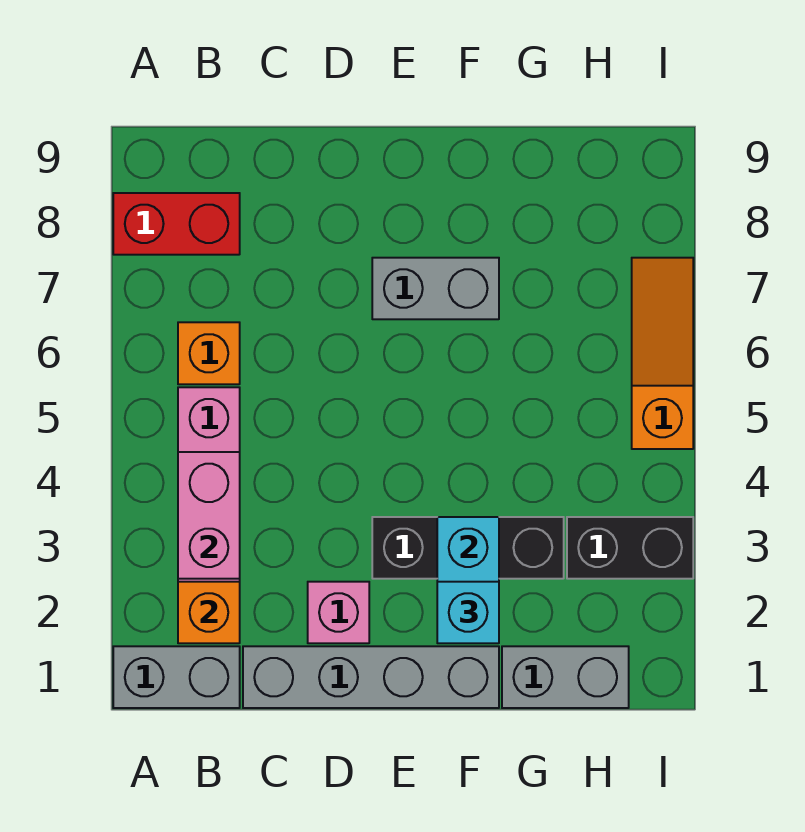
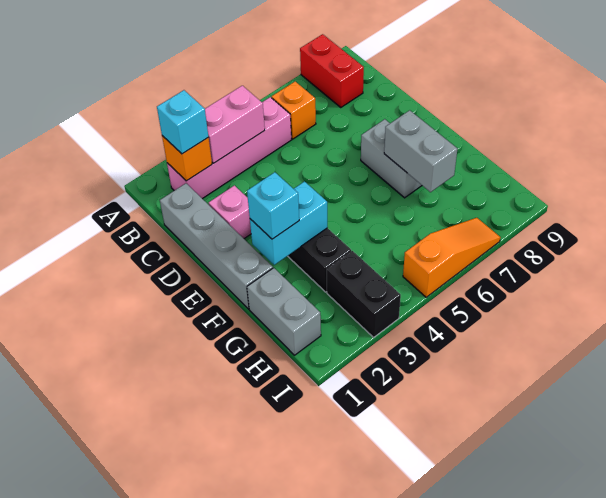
grey brick A1:B1 level 1 -> grey brick F7:G7 level 2
none -> cyan brick B2 level 3

